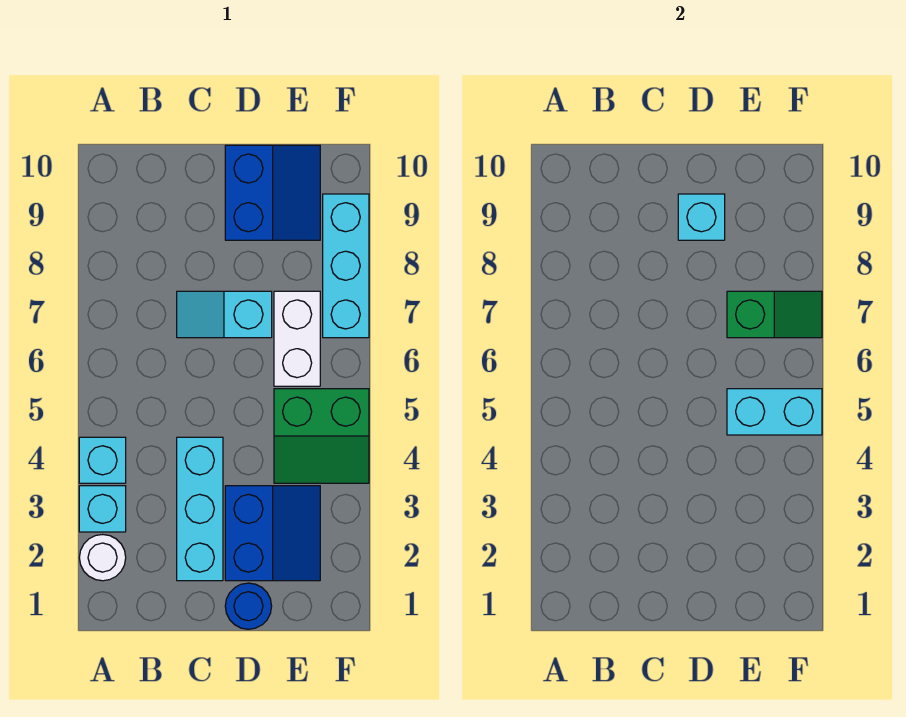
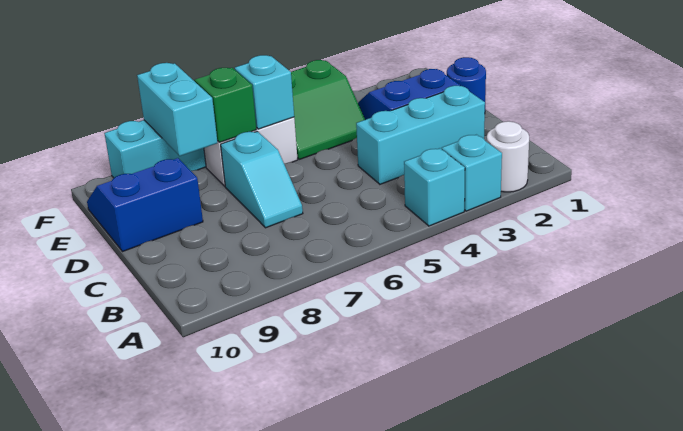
cyan brick D9 level 2 -> cyan brick E6 level 2
green slope E4:F5 level 1 top 5 -> green slope E4:F5 level 1 top F
cyan brick E5:F5 level 2 -> cyan brick E8:F8 level 2

